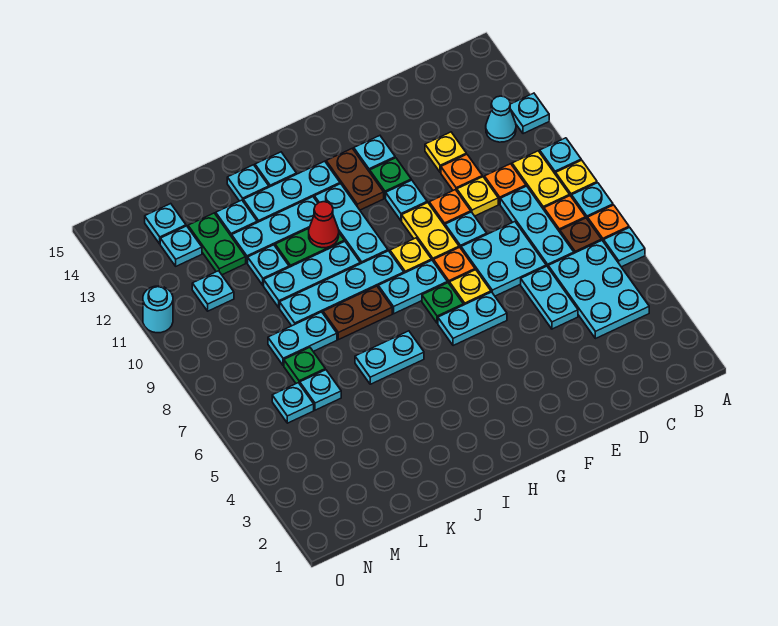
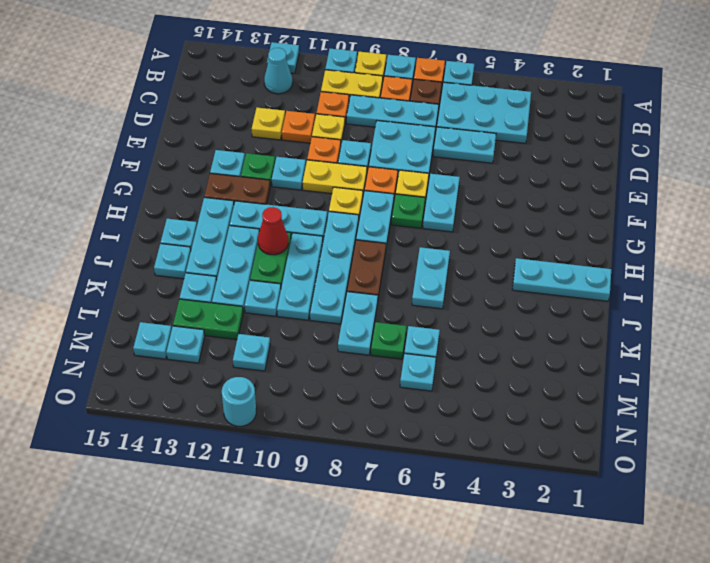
none -> cyan plate I1:I3 level 1

